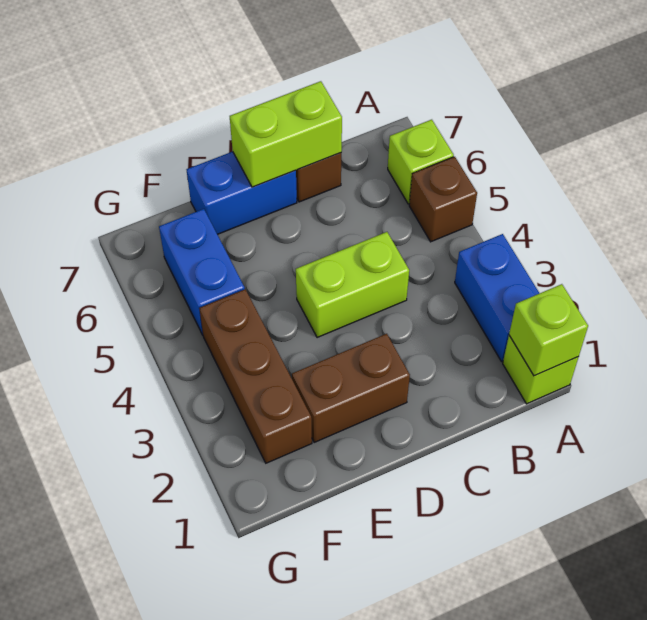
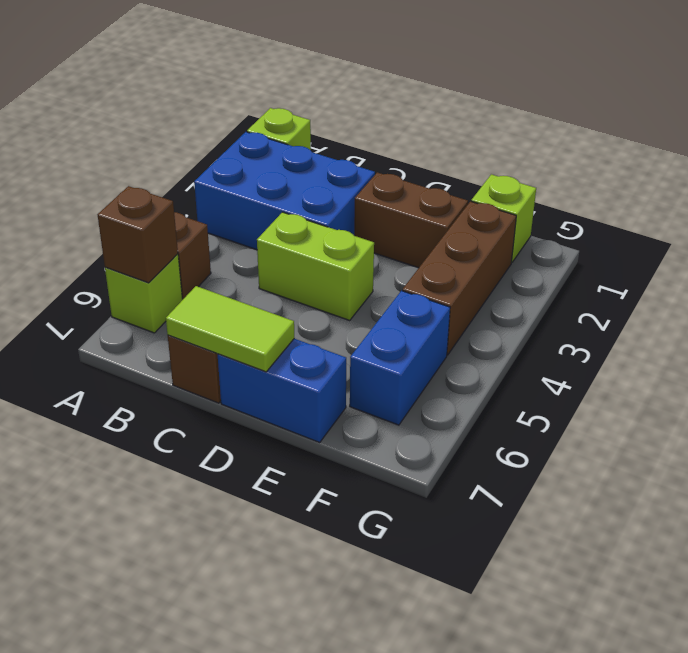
lime brick A1 level 2 -> lime brick F1 level 1
blue brick A2:A3 level 1 -> blue brick A2:C3 level 1
none -> brown brick A6 level 2
lime brick C7:D7 level 2 -> lime tile C7:D7 level 2

